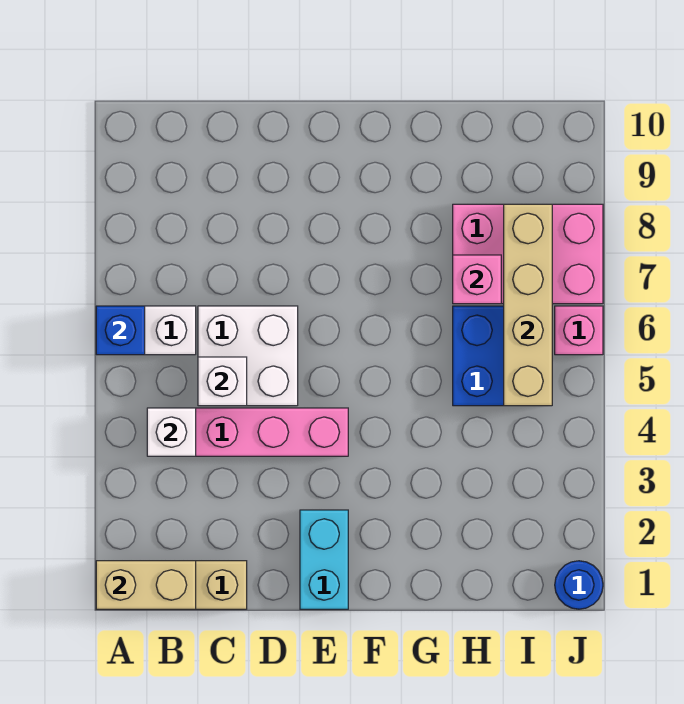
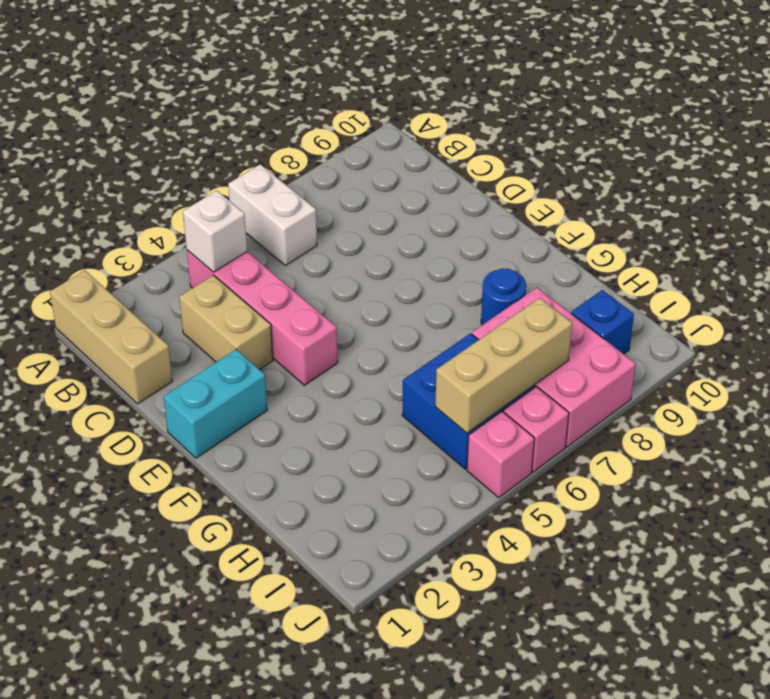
tan brick A1:B1 level 2 -> tan brick C3:D3 level 1
blue brick A6 level 2 -> blue brick I9 level 1
white brick C5:D6 level 1 -> none
white brick C5 level 2 -> none
pink brick H7 level 2 -> pink brick J5 level 1
tan brick I5:I8 level 2 -> tan brick I5:I7 level 2
blue round brick J1 level 1 -> blue round brick G8 level 1

